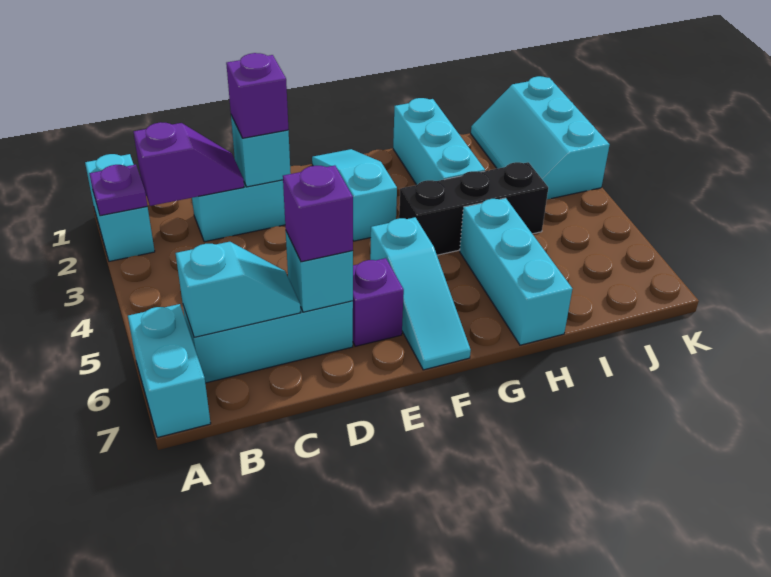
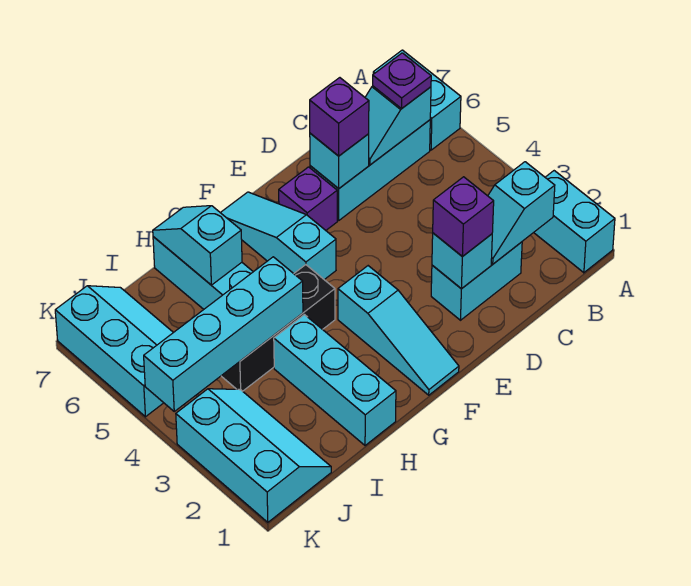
purple plate A2 level 2 -> purple plate B6 level 3
purple slope B2:C2 level 2 top B -> cyan slope B2:C2 level 2 top B
none -> cyan brick H4:K4 level 2
none -> cyan slope H6:H7 level 2 top 6
none -> cyan slope J5:K7 level 1 top K

